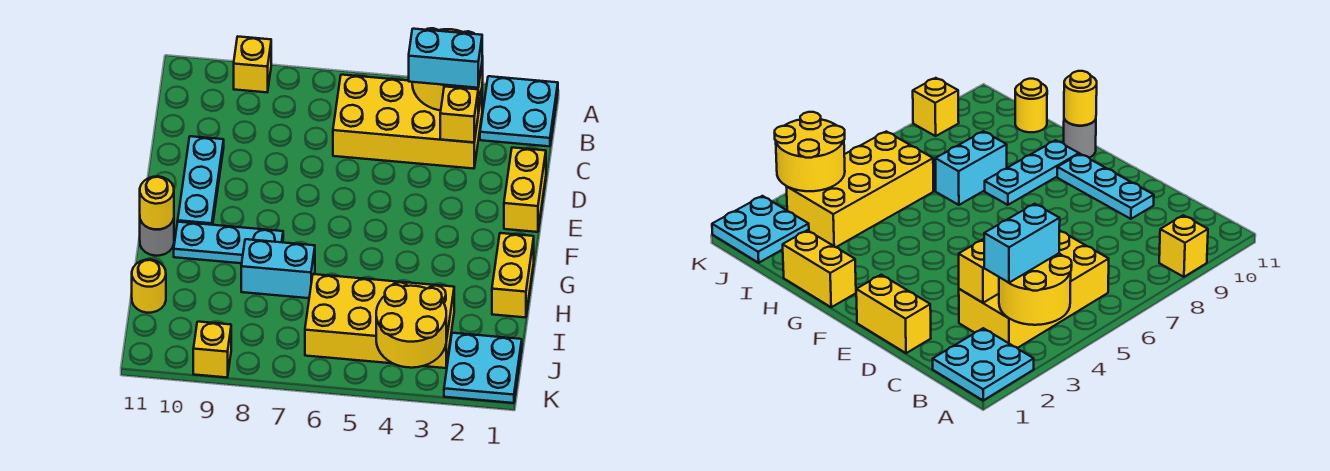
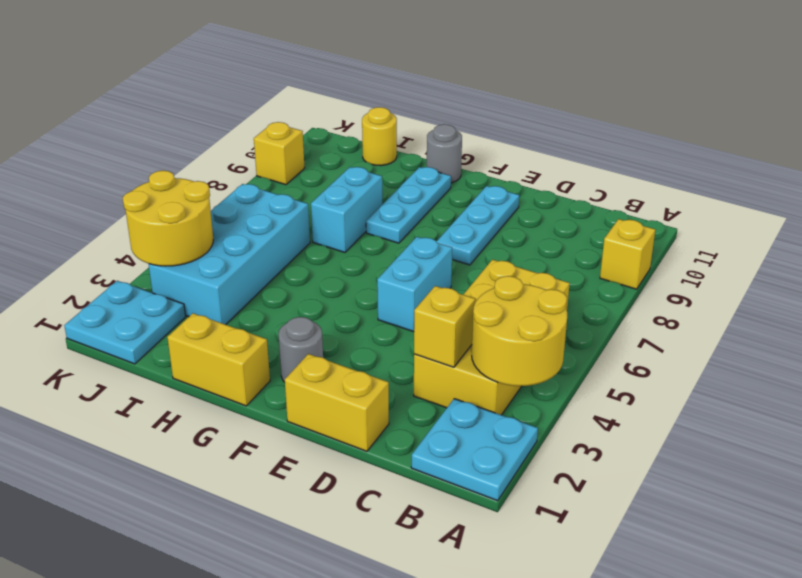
cyan brick B3:B4 level 3 -> cyan brick E5:E6 level 1
cyan plate D10:F10 level 1 -> cyan plate E8:E10 level 1
none -> grey round brick F2 level 1
yellow round brick G11 level 2 -> none
yellow brick I3:J6 level 1 -> cyan brick I3:J6 level 1

